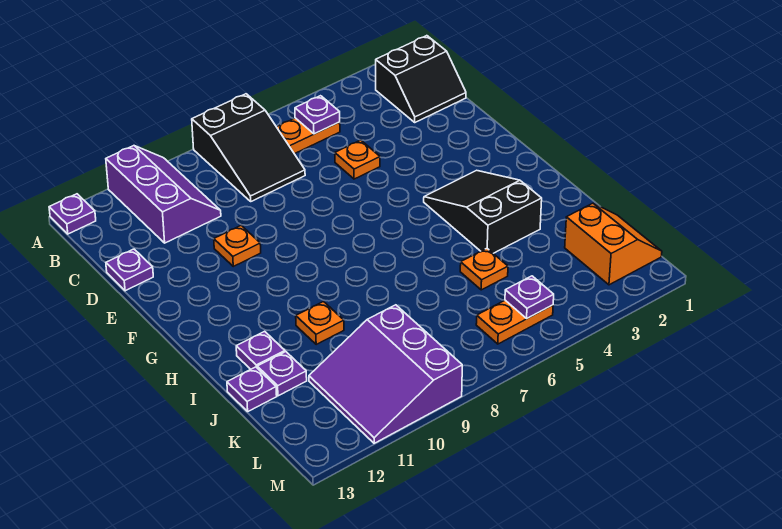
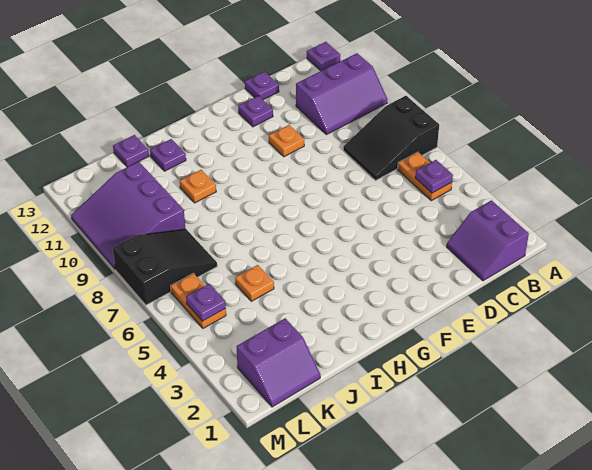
black slope B1:C2 level 1 top B -> purple slope B1:C2 level 1 top B
orange plate D5 level 1 -> none
black slope G3:I4 level 1 top I -> black slope K7:M8 level 1 top M
purple plate J12 level 1 -> purple plate E12 level 1
orange slope K1:L2 level 1 top 2 -> purple slope K1:L2 level 1 top 2
purple slope K9:M11 level 1 top 9 -> purple slope K9:M11 level 1 top K

